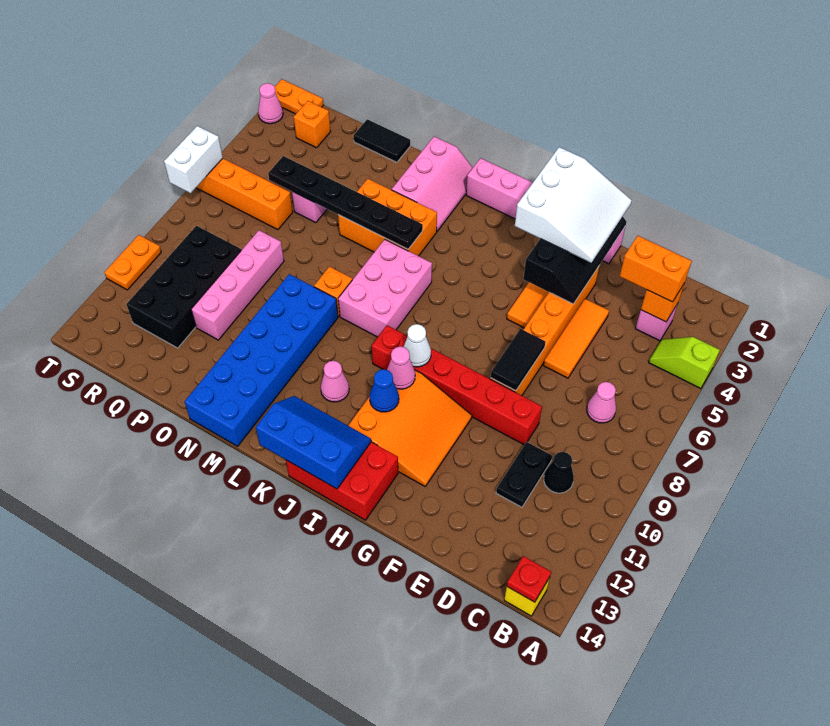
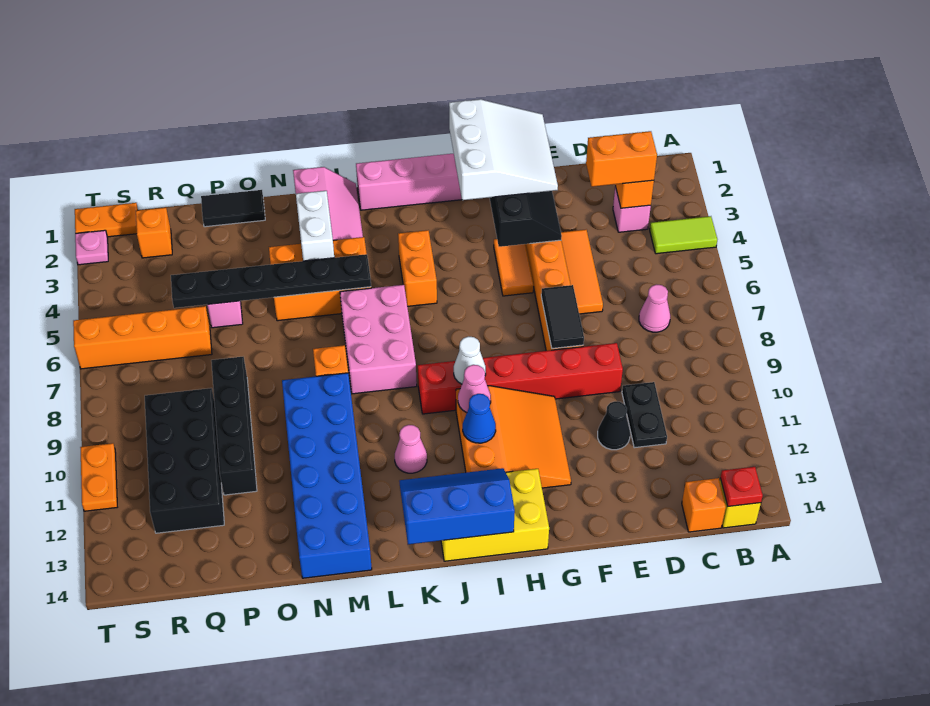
lime slope A4:B4 level 1 top A -> lime tile A4:B4 level 1
black cone C10 level 1 -> black cone E11 level 1
none -> orange brick C14 level 1
red brick H13:J14 level 1 -> yellow brick H13:J14 level 1
none -> orange brick J4:J5 level 1
pink brick P8:P11 level 1 -> black brick P8:P11 level 1
pink cone T2 level 1 -> pink plate T2 level 1
white brick T6:T7 level 2 -> white brick M3:M4 level 2

